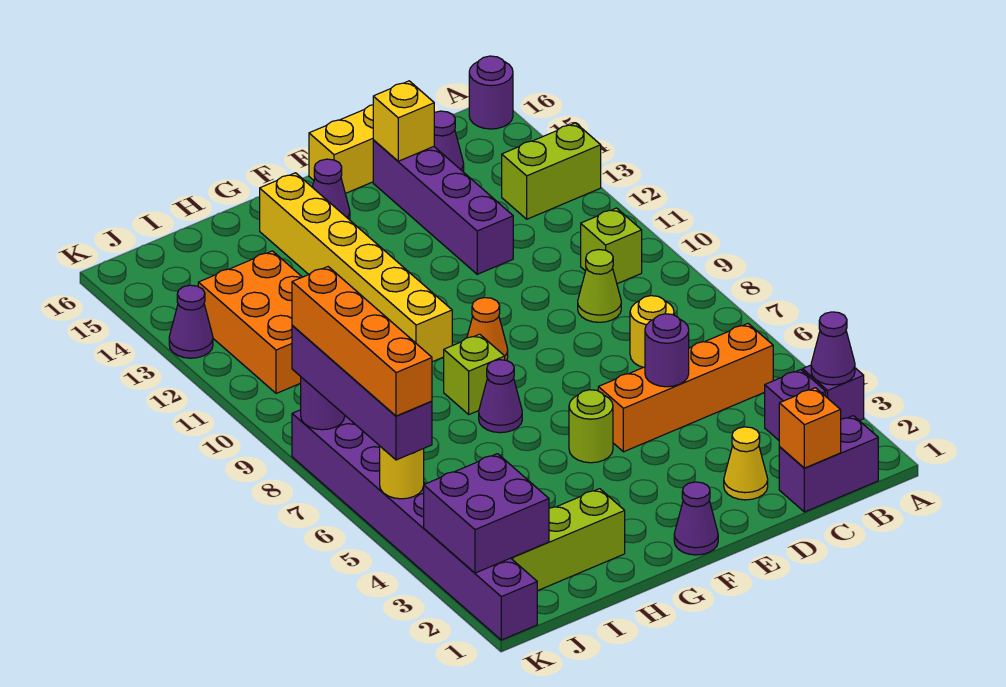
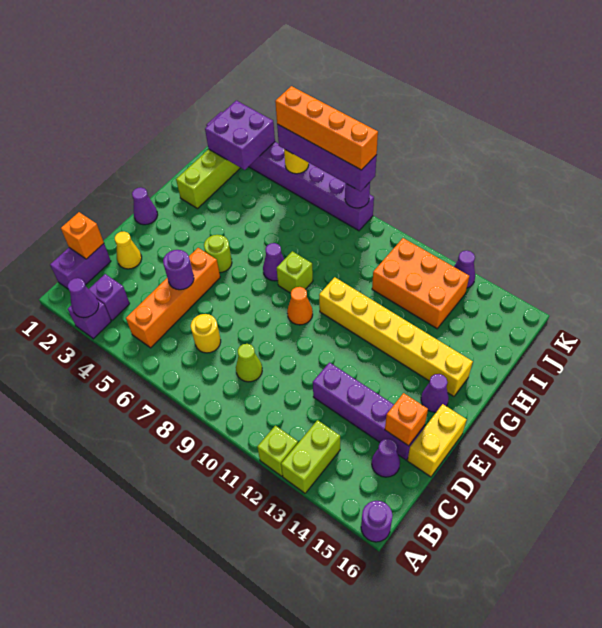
lime brick B10 level 1 -> lime brick A12 level 1
yellow brick D15 level 2 -> orange brick D15 level 2

